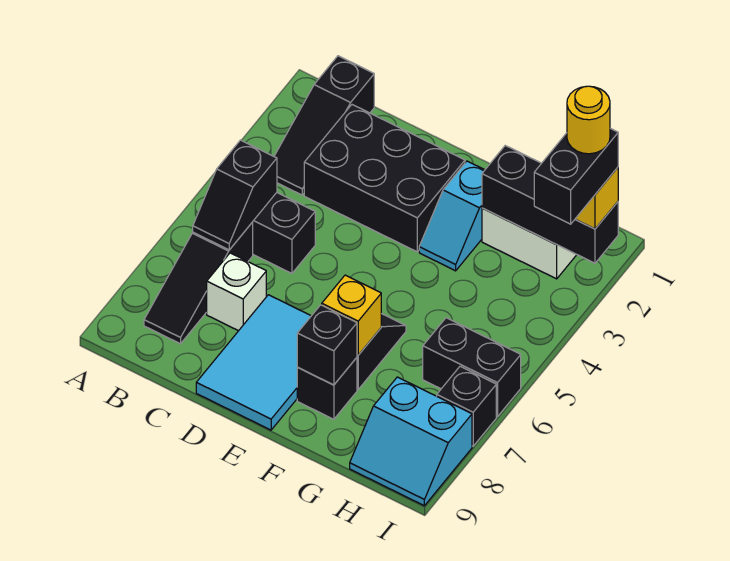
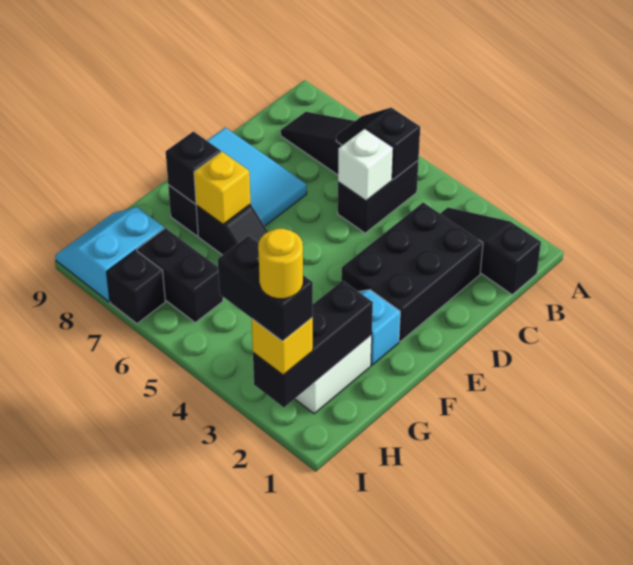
white brick C7 level 1 -> white brick C5 level 2
black brick H6:I6 level 1 -> black brick H6:H7 level 1

